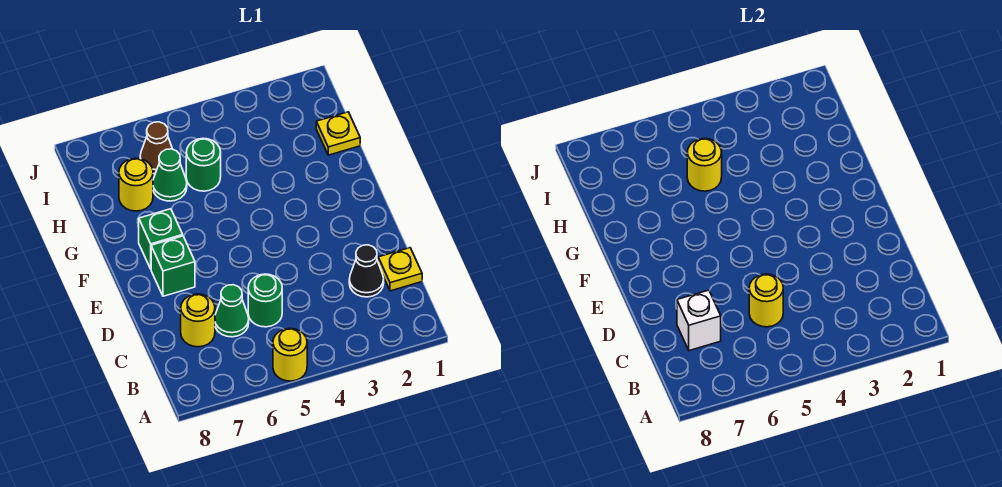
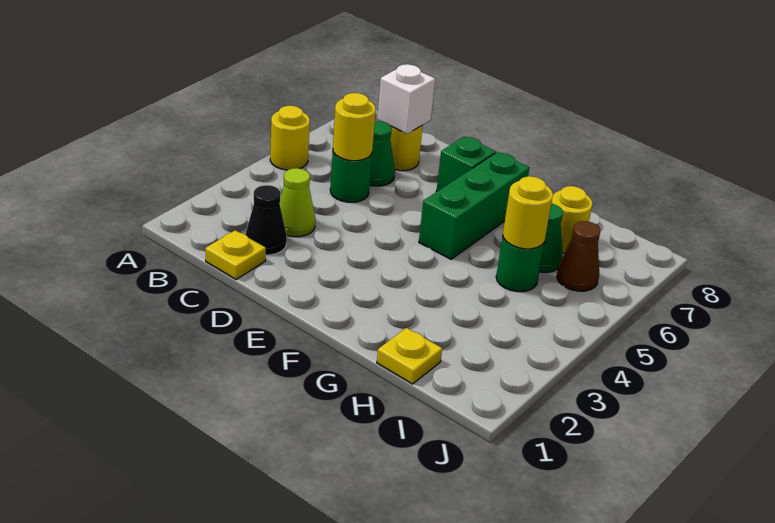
none -> lime cone C3 level 1
green brick F7 level 1 -> green brick F5:F7 level 1

